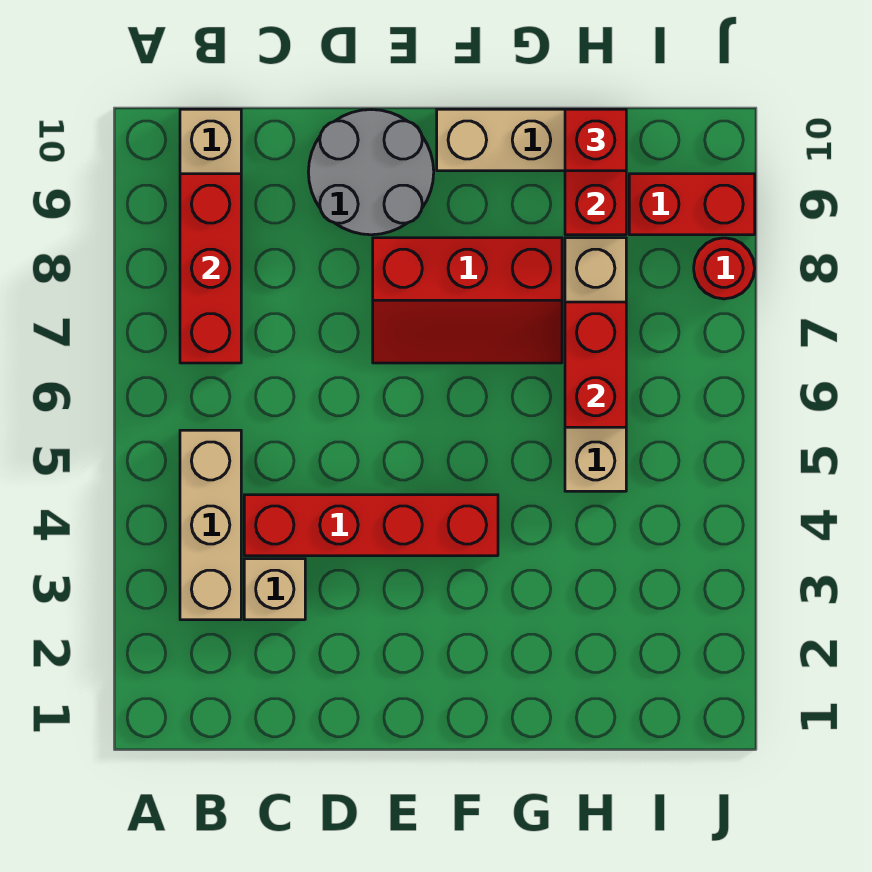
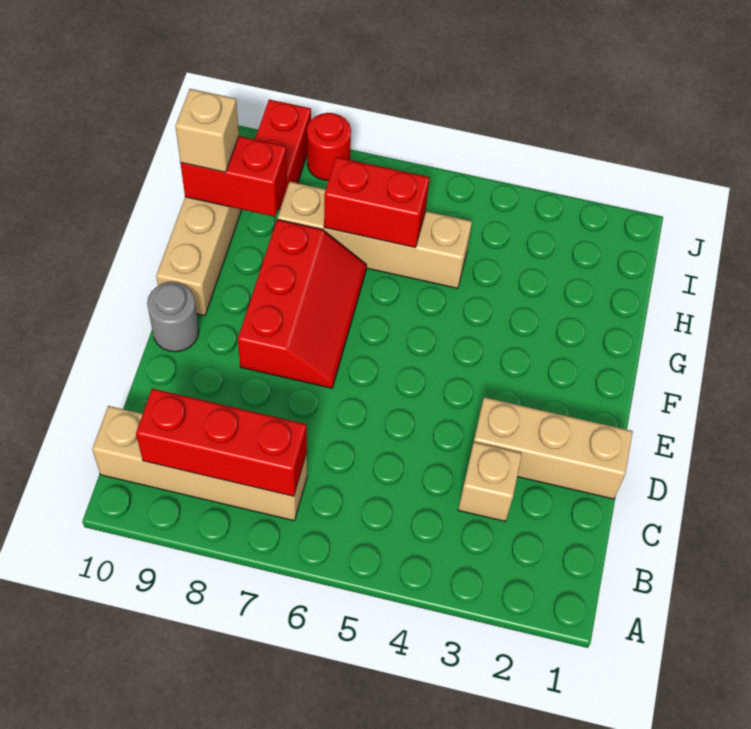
tan brick B3:B5 level 1 -> tan brick D1:D3 level 1
red brick C4:F4 level 1 -> none
grey round brick D9:E10 level 1 -> grey round brick E10 level 1
red brick H10 level 3 -> tan brick H10 level 3

